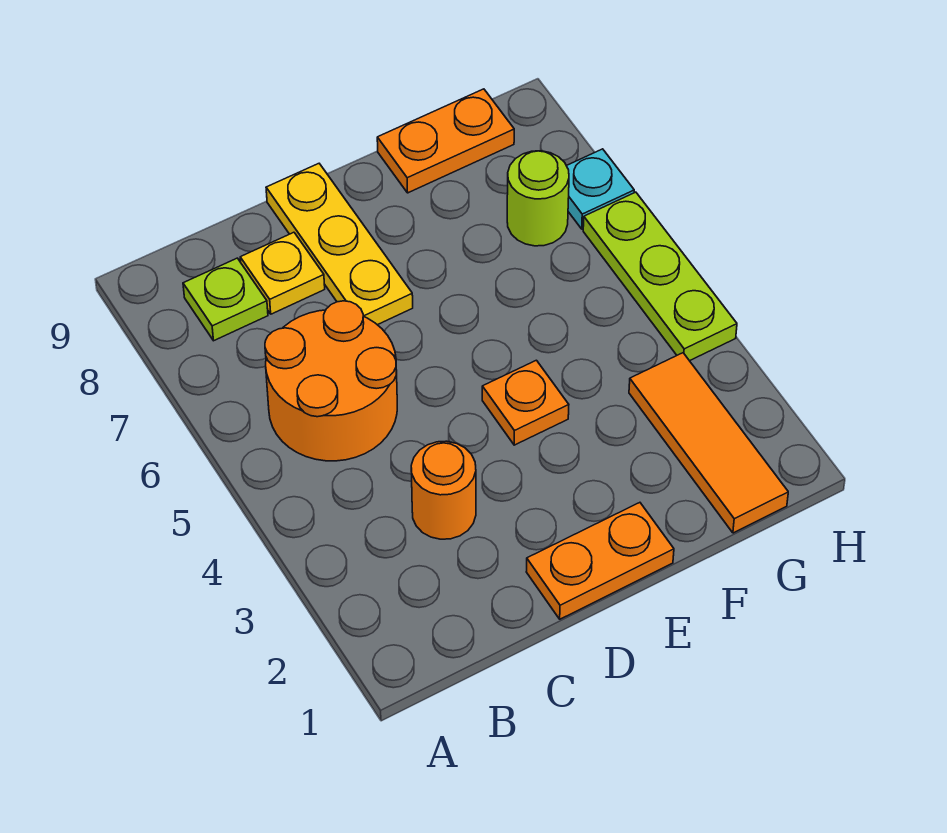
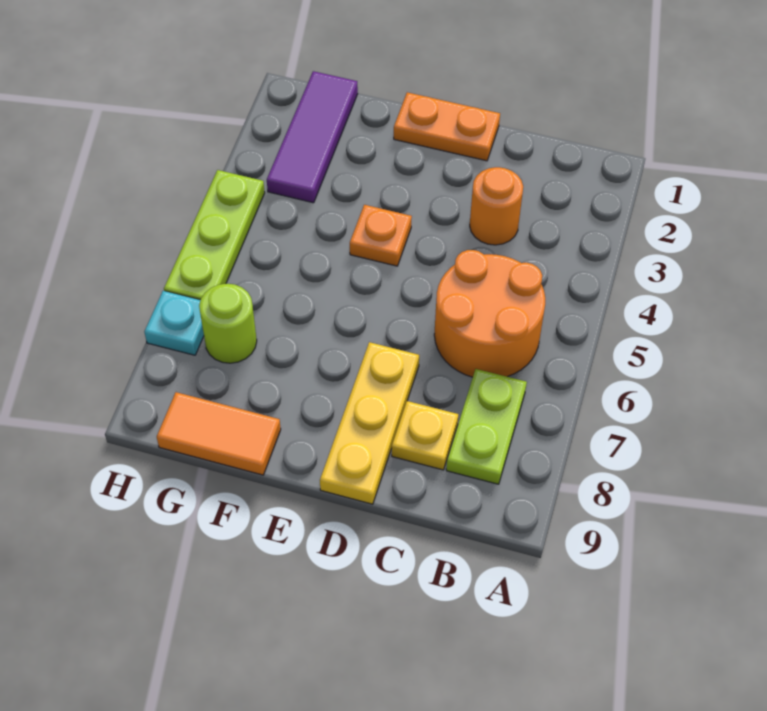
lime plate B8 level 1 -> lime plate B7:B8 level 1
orange plate F9:G9 level 1 -> orange tile F9:G9 level 1
orange tile G1:G3 level 1 -> purple tile G1:G3 level 1

